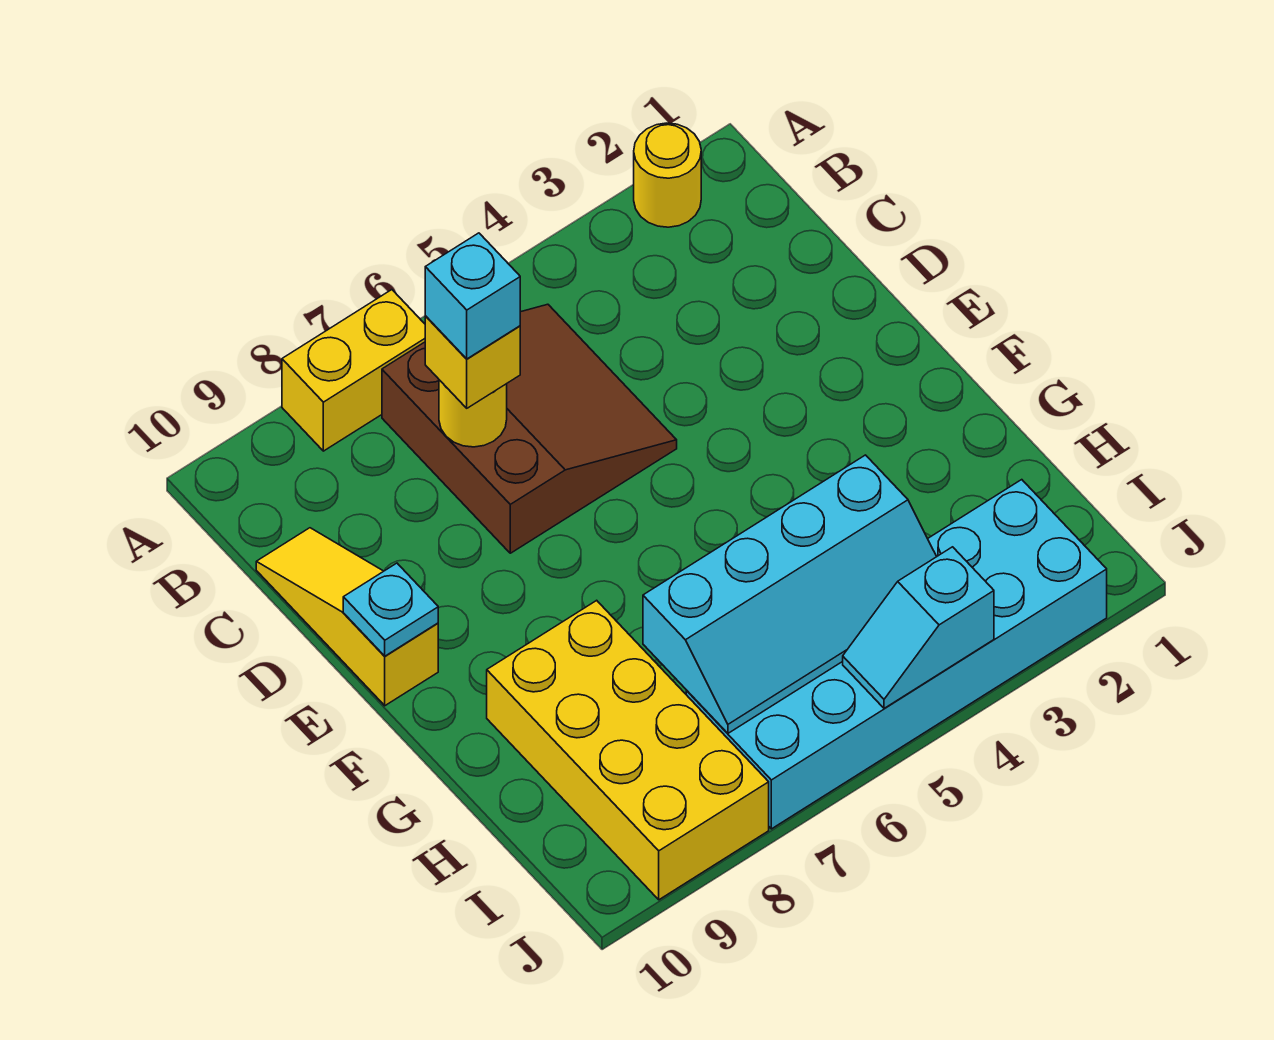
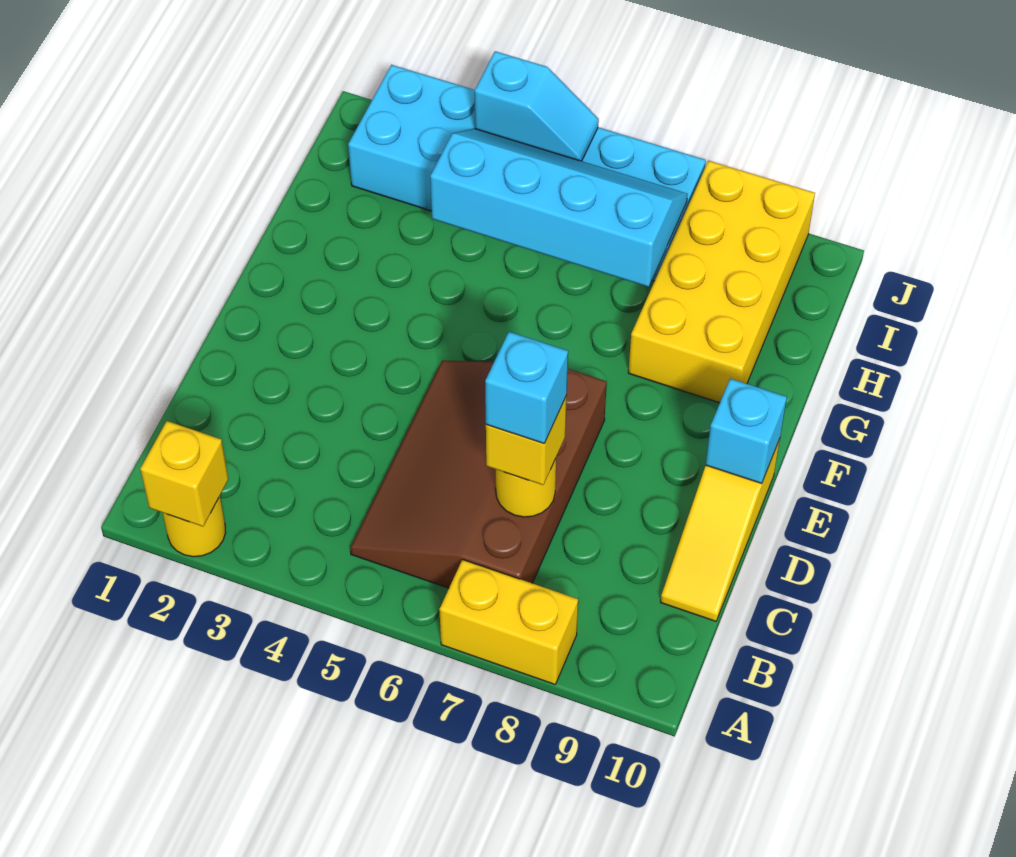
none -> yellow brick A2 level 2
brown slope B5:D7 level 1 top 7 -> brown slope B5:E7 level 1 top 7
cyan plate E10 level 2 -> cyan brick E10 level 2

